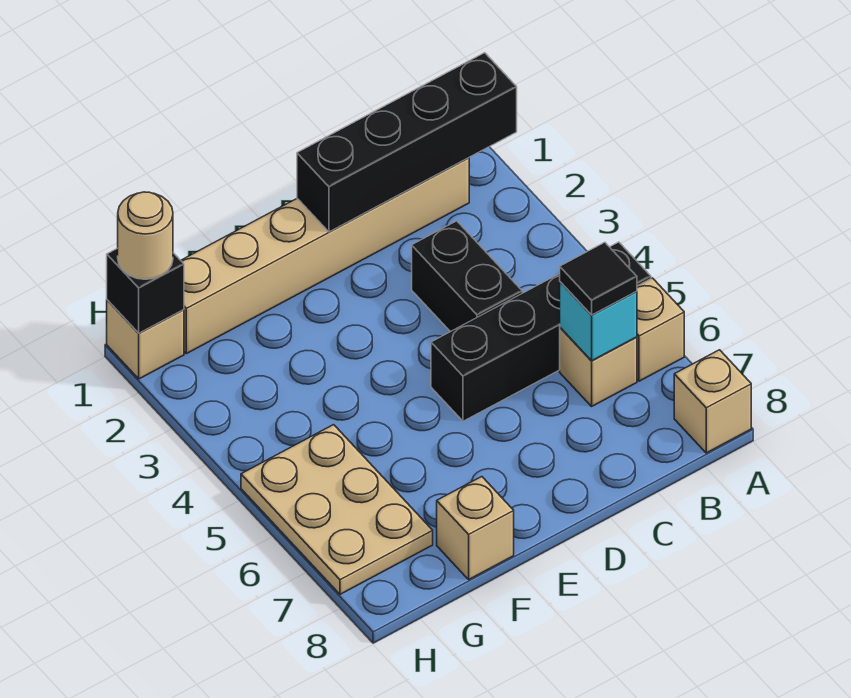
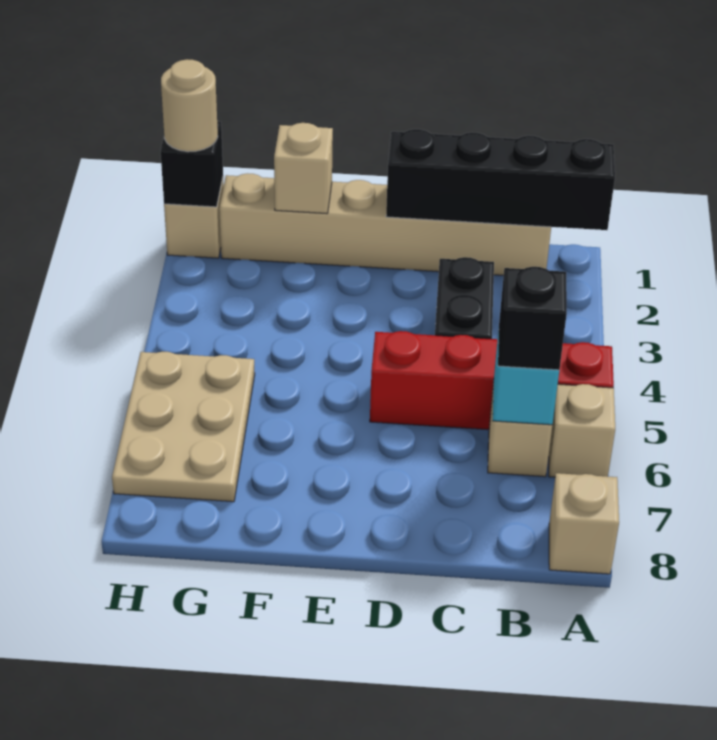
black brick A5:D5 level 1 -> red brick A5:D5 level 1
black tile B6 level 3 -> black brick B6 level 3
tan brick F8 level 1 -> tan brick F1 level 2

